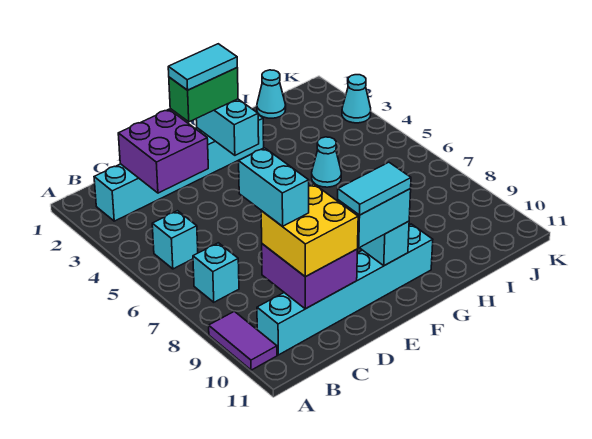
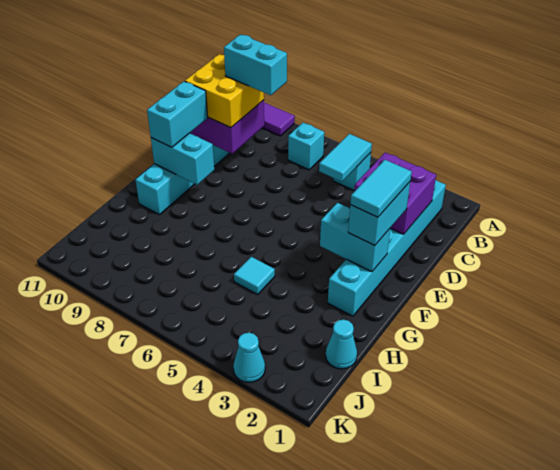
green brick E2:F2 level 3 -> cyan brick E2:F2 level 3
cyan tile E10:F10 level 4 -> cyan tile B5:C5 level 2
cyan cone H5 level 1 -> cyan tile H5 level 1

